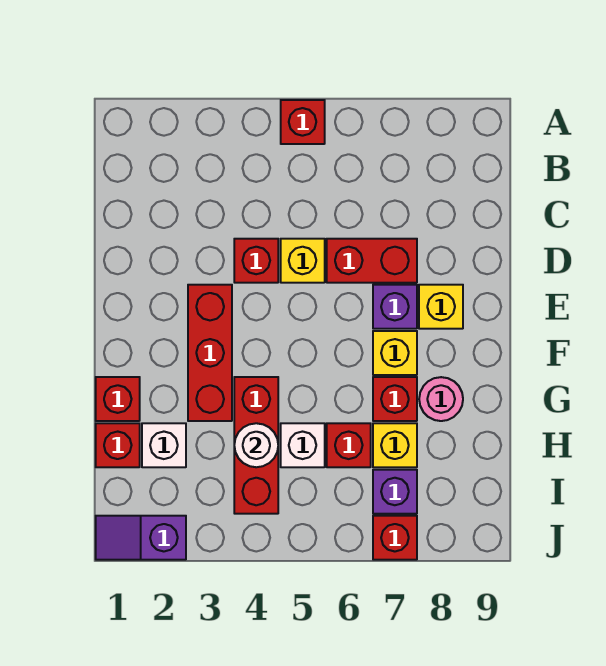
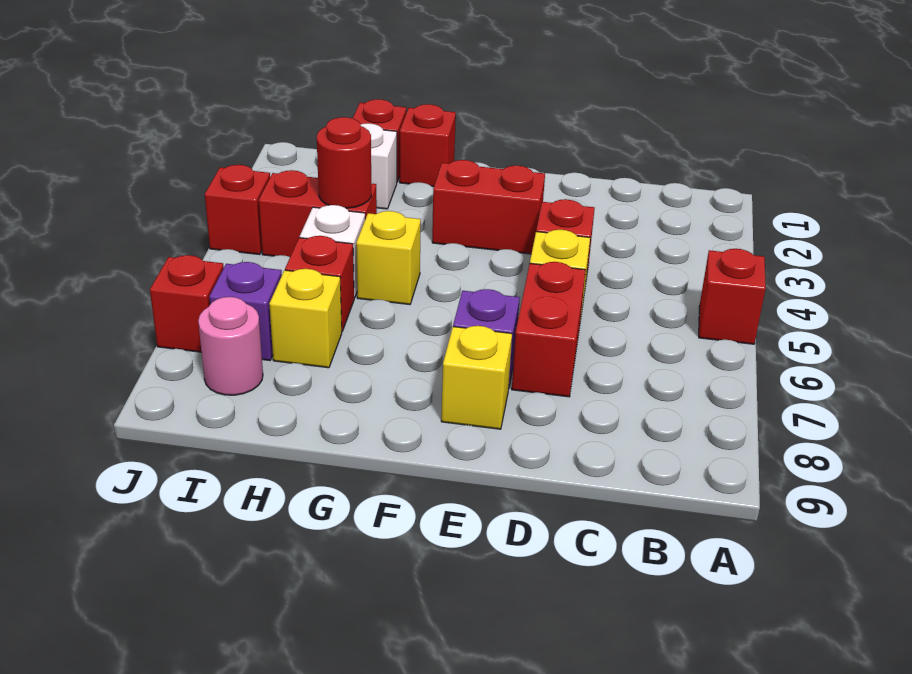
red brick E3:G3 level 1 -> red brick E3:F3 level 1
yellow brick F7 level 1 -> yellow brick G5 level 1
red brick G4:I4 level 1 -> red brick H4:I4 level 1
red brick G7 level 1 -> red brick J4 level 1
pink round brick G8 level 1 -> pink round brick I8 level 1
white round brick H4 level 2 -> red round brick H4 level 2
purple slope J1:J2 level 1 top 2 -> none

